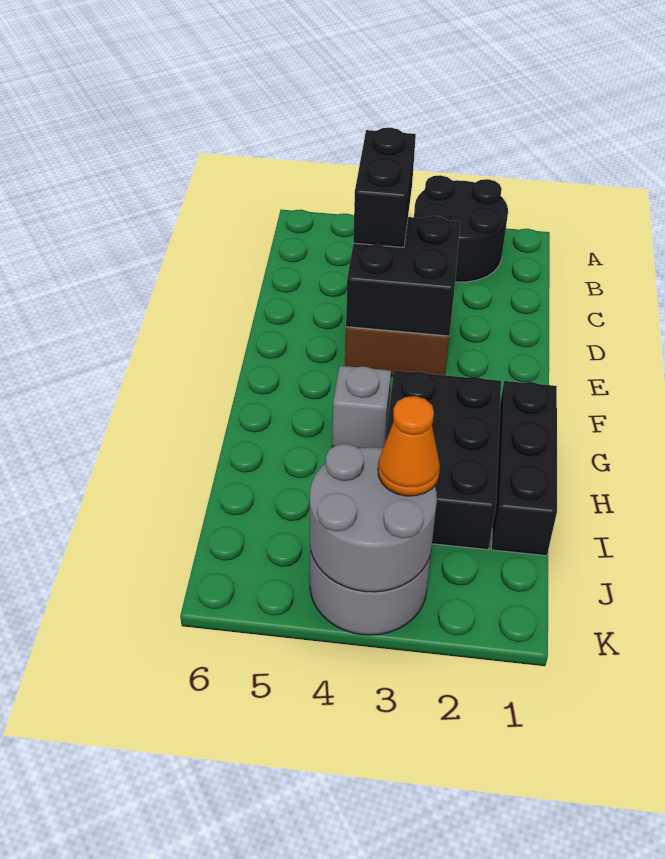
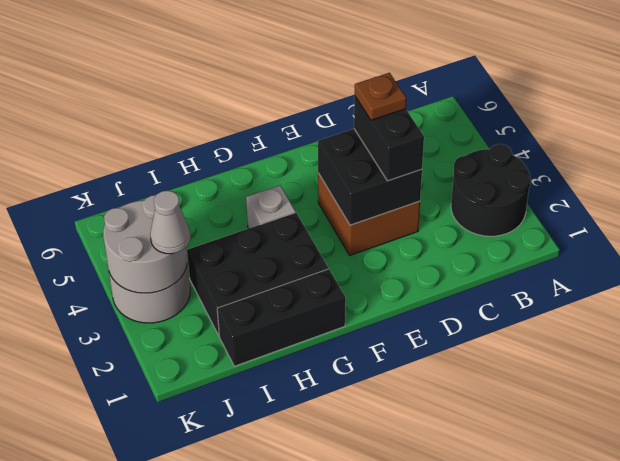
black brick C4:D4 level 3 -> black brick D3:D4 level 3
none -> brown plate D4 level 4
orange cone J3 level 3 -> grey cone J3 level 3

